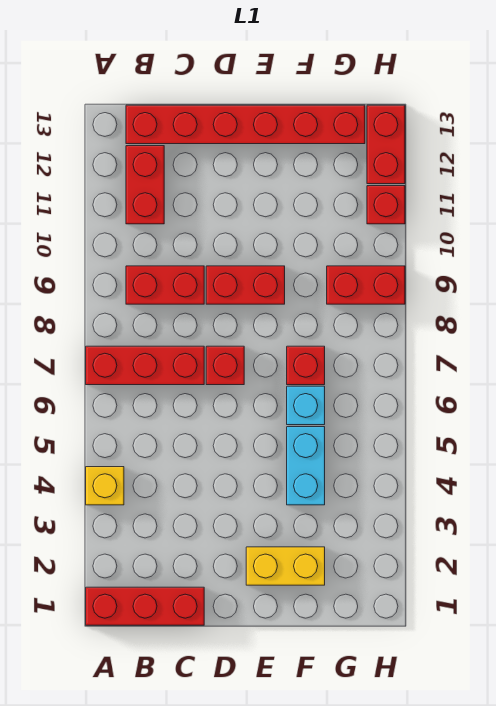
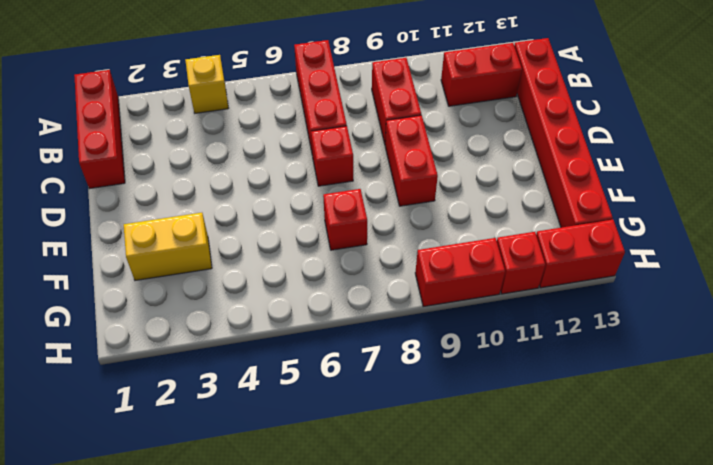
yellow brick E2:F2 level 1 -> yellow brick F2:F3 level 1
cyan brick F4:F5 level 1 -> none
cyan brick F6 level 1 -> none
red brick G9:H9 level 1 -> red brick H9:H10 level 1

